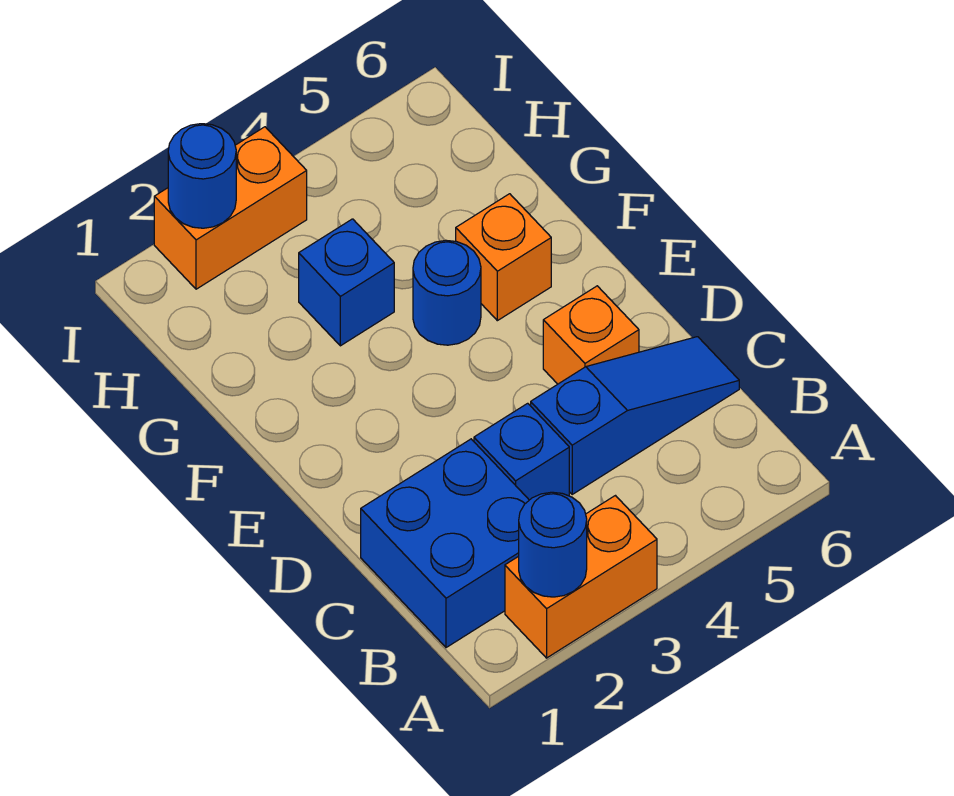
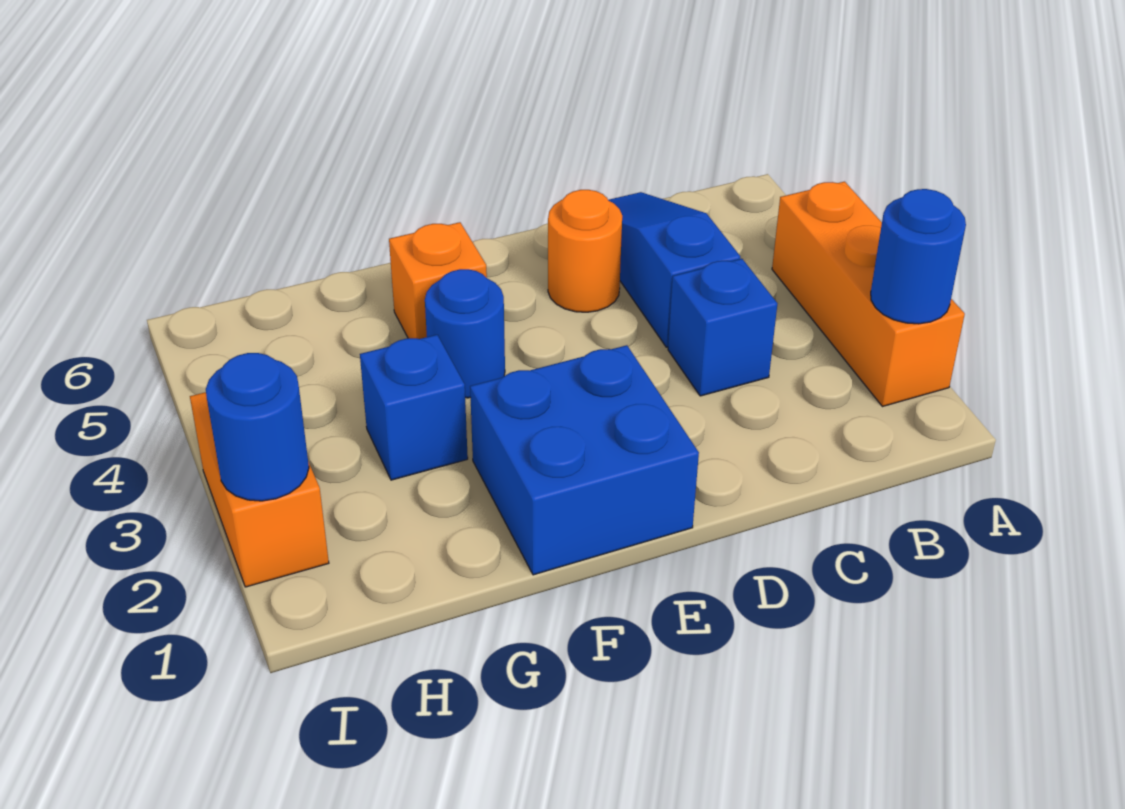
orange brick A2:A3 level 1 -> orange brick A2:A4 level 1
blue brick B1:C2 level 1 -> blue brick E1:F2 level 1
orange brick D5 level 1 -> orange round brick D5 level 1

